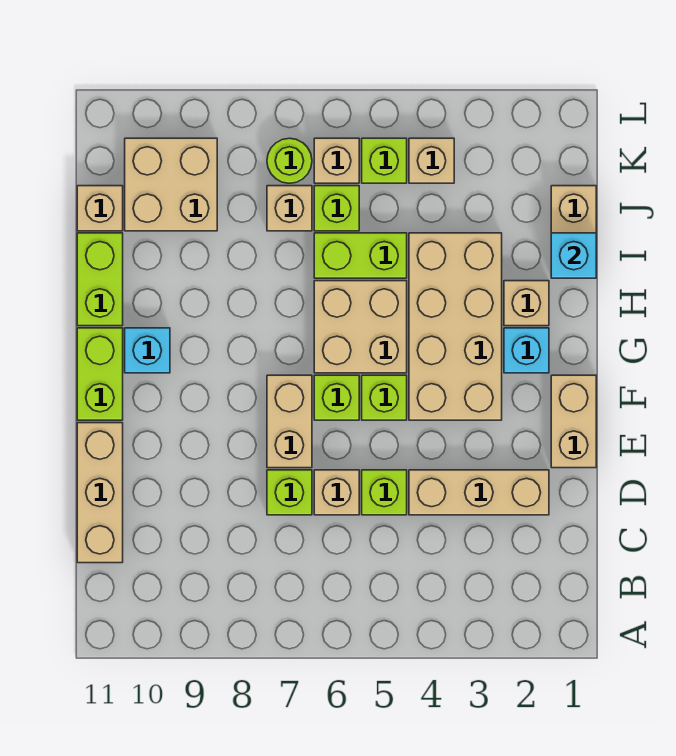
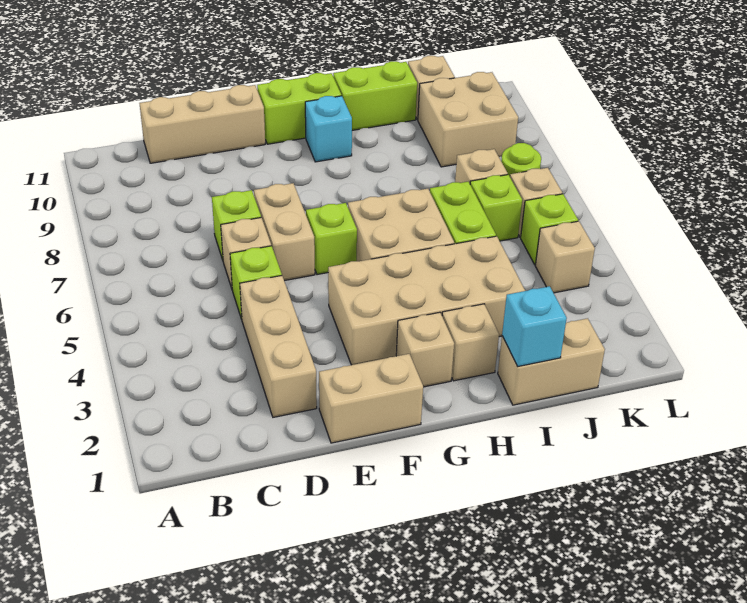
tan brick E7:F7 level 1 -> tan brick E6:E7 level 1
lime brick F5 level 1 -> none
cyan brick G2 level 1 -> tan brick G2 level 1

